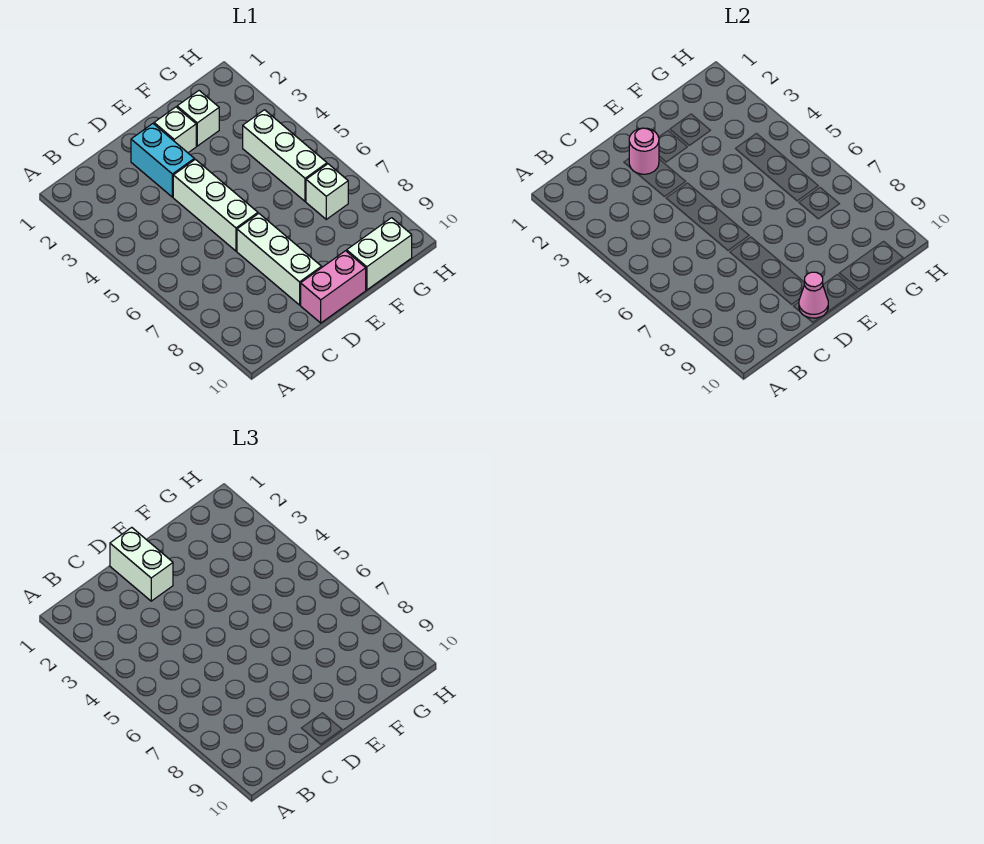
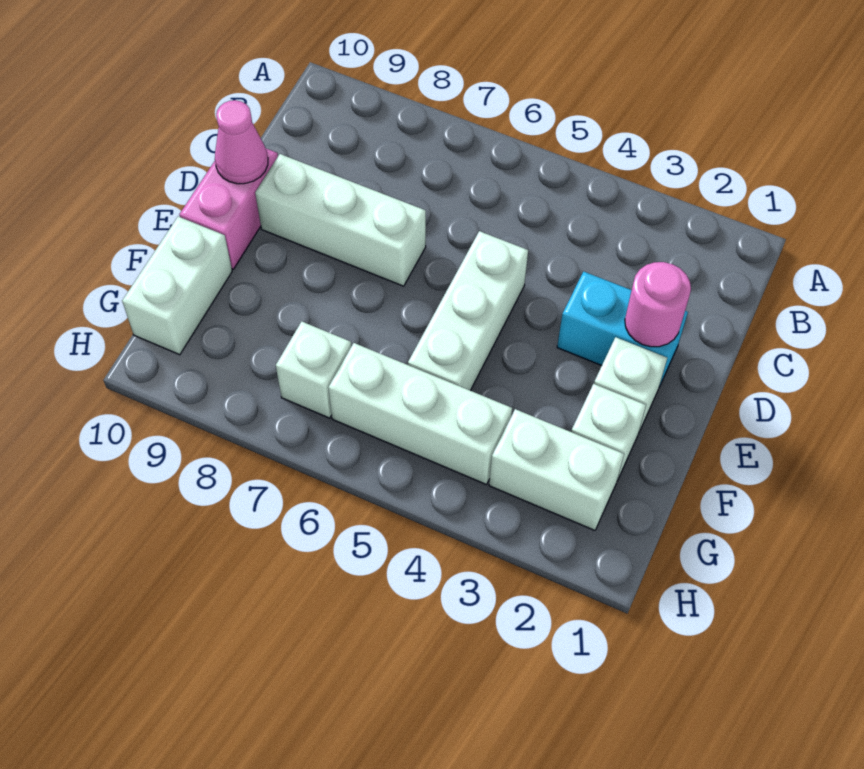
white brick D1:D2 level 3 -> white brick G2:G3 level 1
white brick D4:D6 level 1 -> white brick D5:F5 level 1

